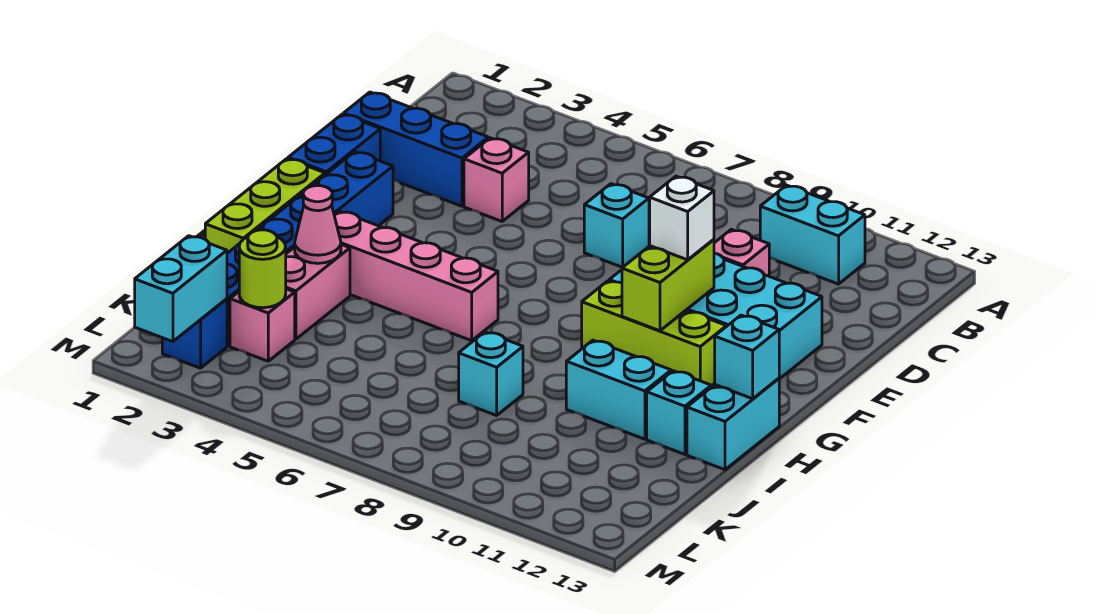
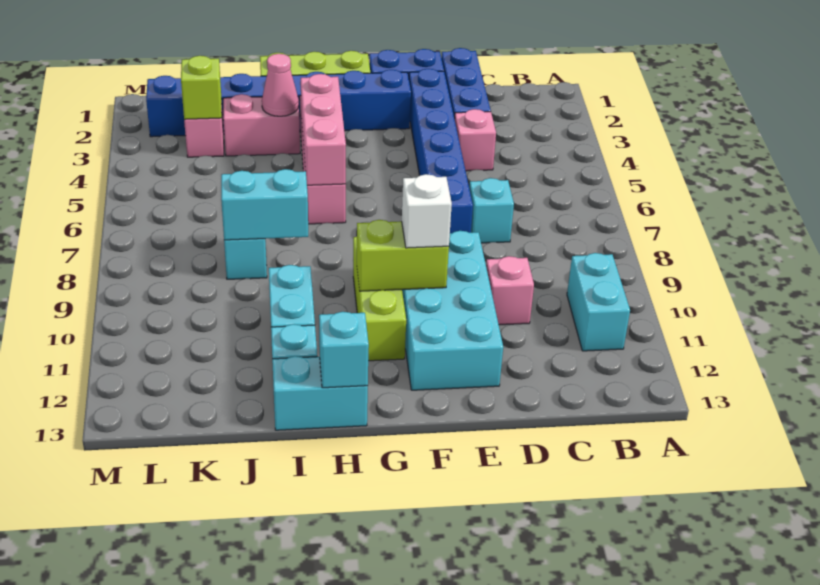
none -> blue brick E2:E7 level 1
none -> pink brick H4:H6 level 2
lime round brick K3 level 2 -> lime brick K3 level 2
cyan brick L2:M2 level 2 -> cyan brick I8:J8 level 2

